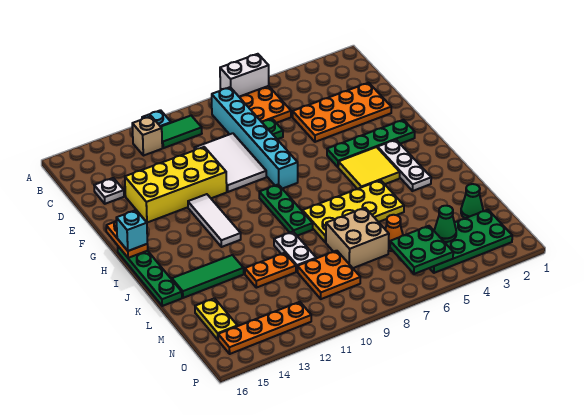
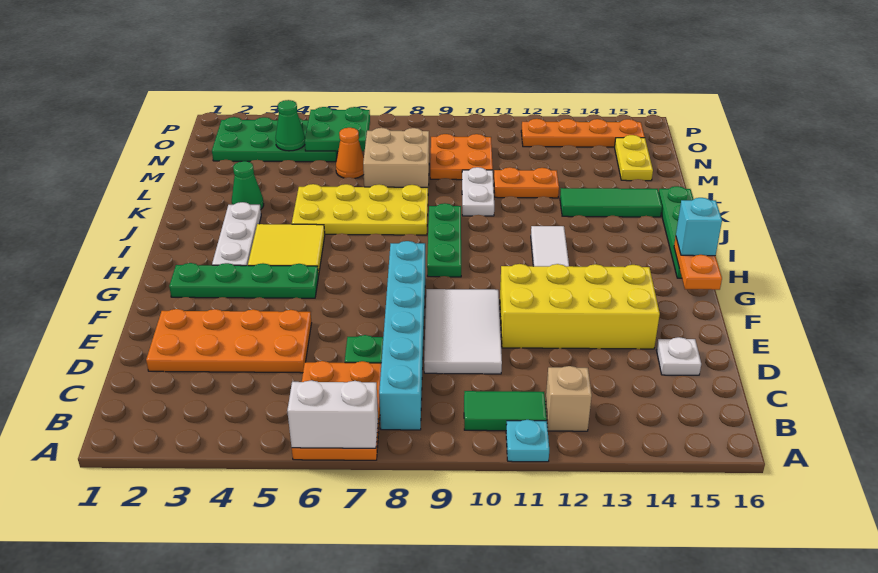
green cone M2 level 1 -> green cone K3 level 1

